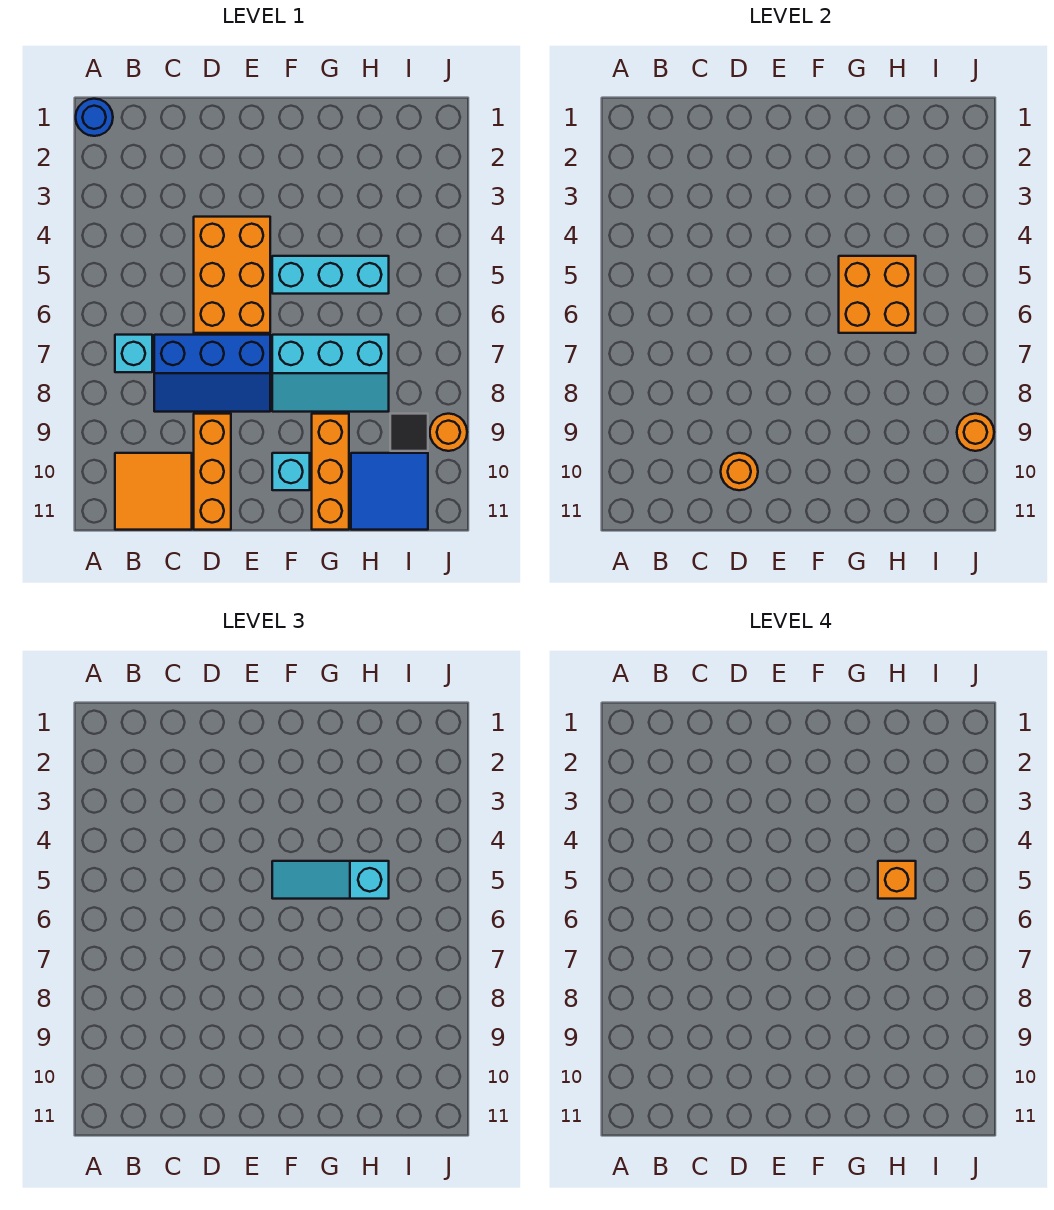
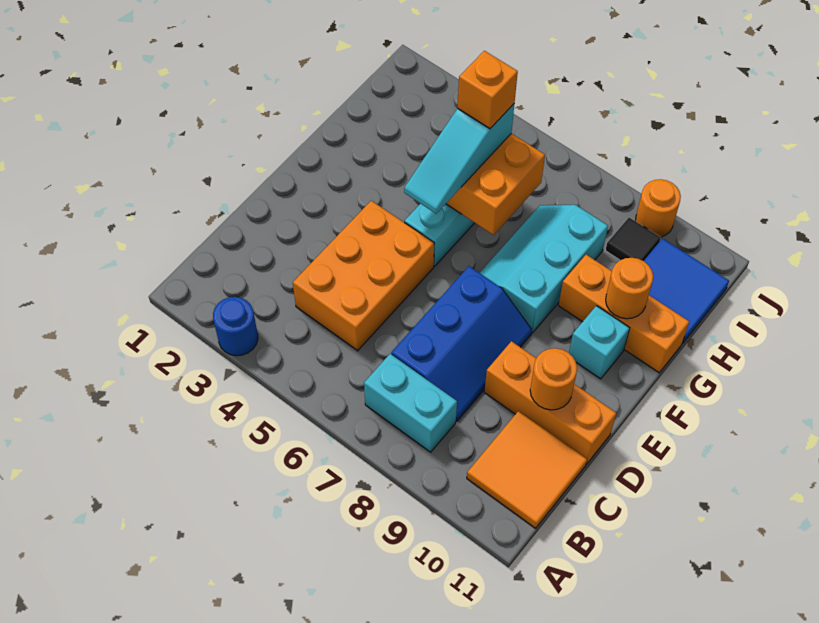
blue round brick A1 level 1 -> blue round brick A3 level 1
cyan brick B7 level 1 -> cyan brick B7:B8 level 1
orange brick D4:E6 level 1 -> orange brick C4:E5 level 1
cyan slope F7:H8 level 1 top 7 -> cyan slope F7:H8 level 1 top 8
orange round brick J9 level 2 -> orange round brick G10 level 2

